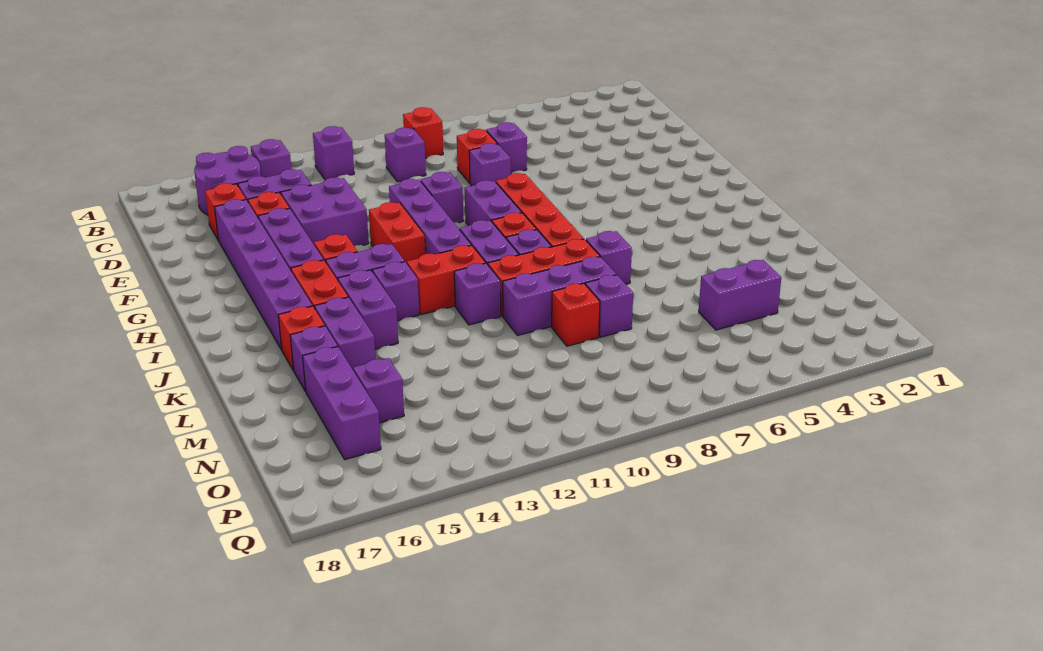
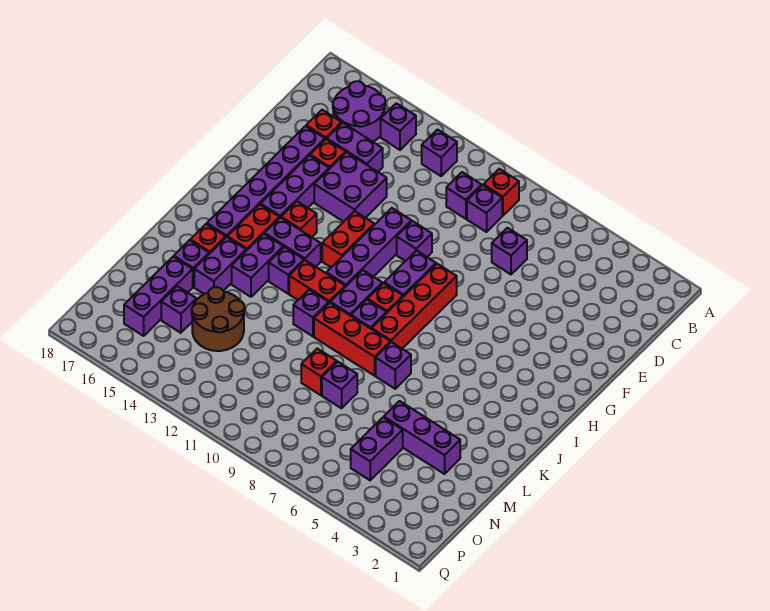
red brick D8 level 1 -> none
purple brick E8 level 1 -> purple brick C9 level 1
purple brick L8:L10 level 1 -> purple brick M3:M5 level 1
none -> brown round brick M13:N14 level 1
purple brick N4:N5 level 1 -> purple brick N5:O5 level 1

